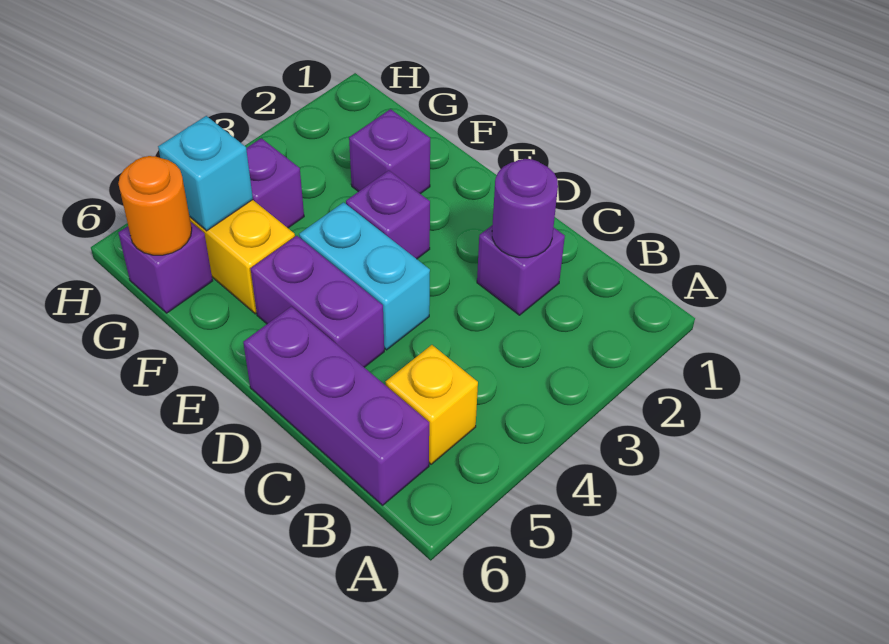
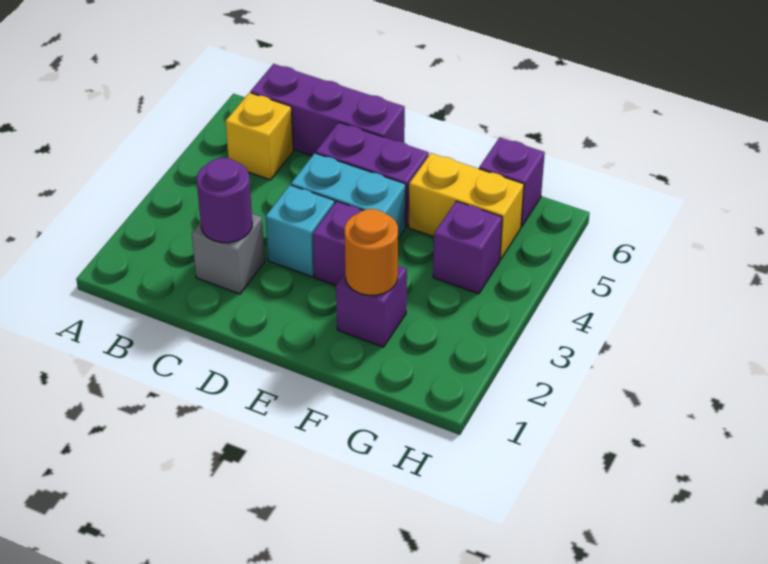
purple brick C2 level 1 -> grey brick C2 level 1
cyan brick G5 level 2 -> cyan brick D3 level 1
orange round brick G6 level 2 -> orange round brick F2 level 2

